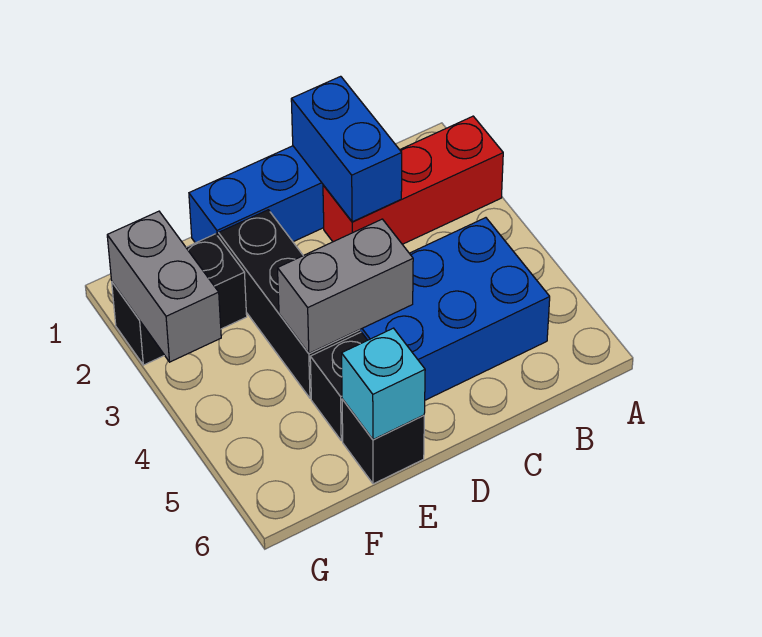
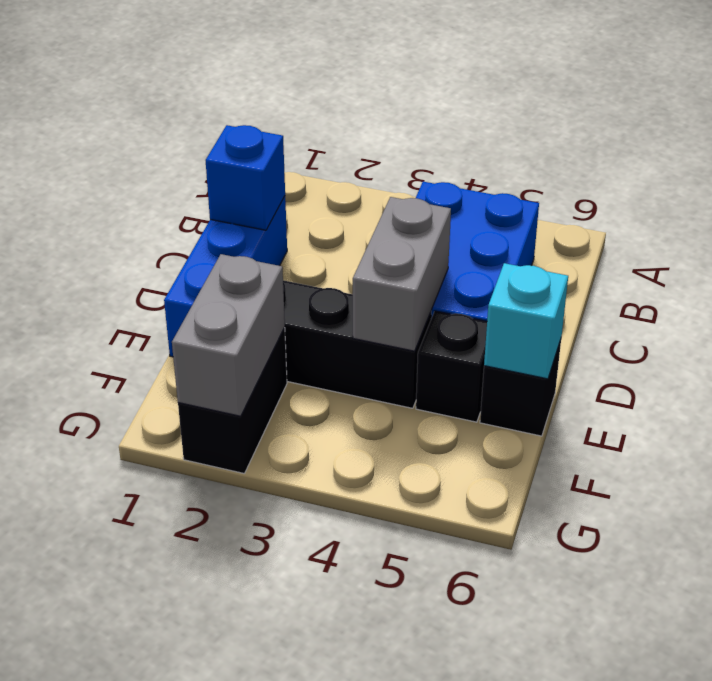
red brick A2:C2 level 1 -> none
blue brick C1:C2 level 2 -> blue brick C1 level 2
grey brick G2:G3 level 2 -> grey brick F2:G2 level 2

